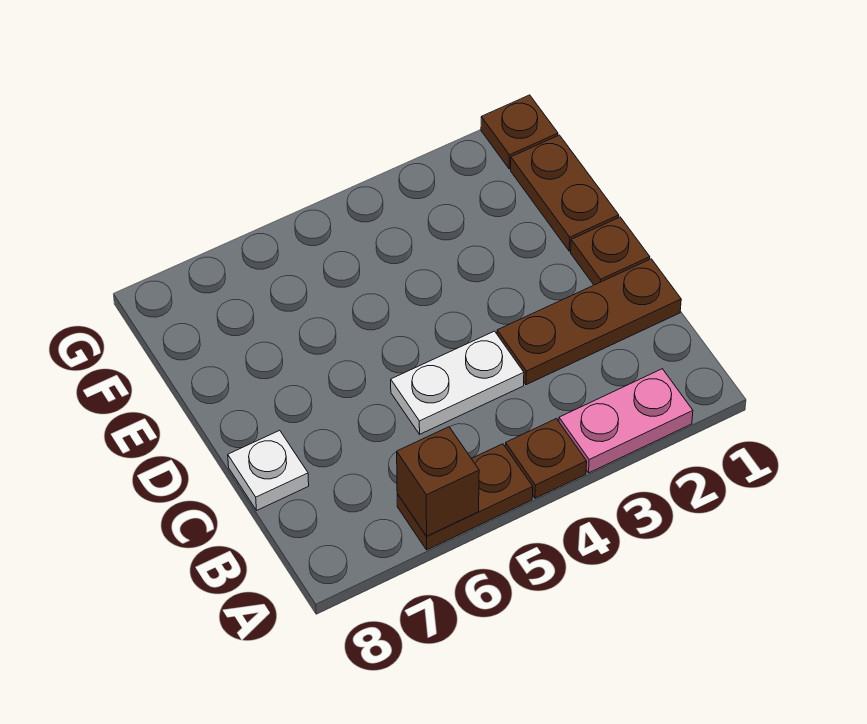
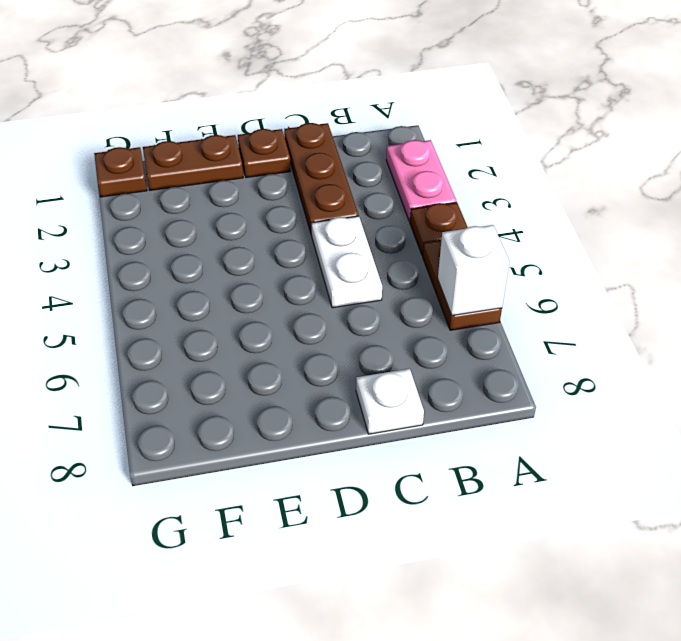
brown brick A6 level 2 -> white brick A6 level 2

